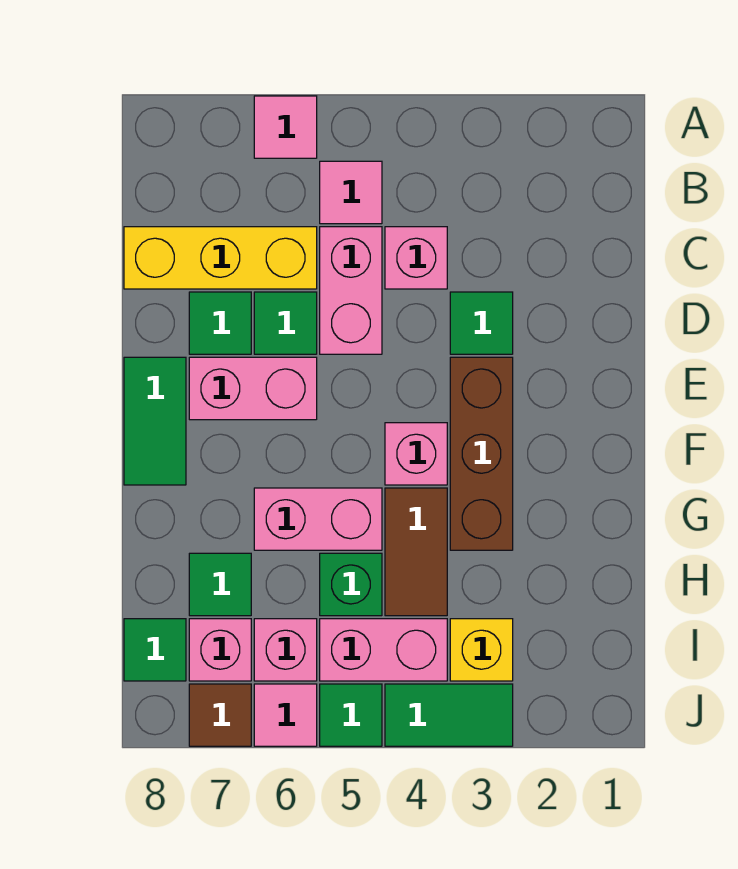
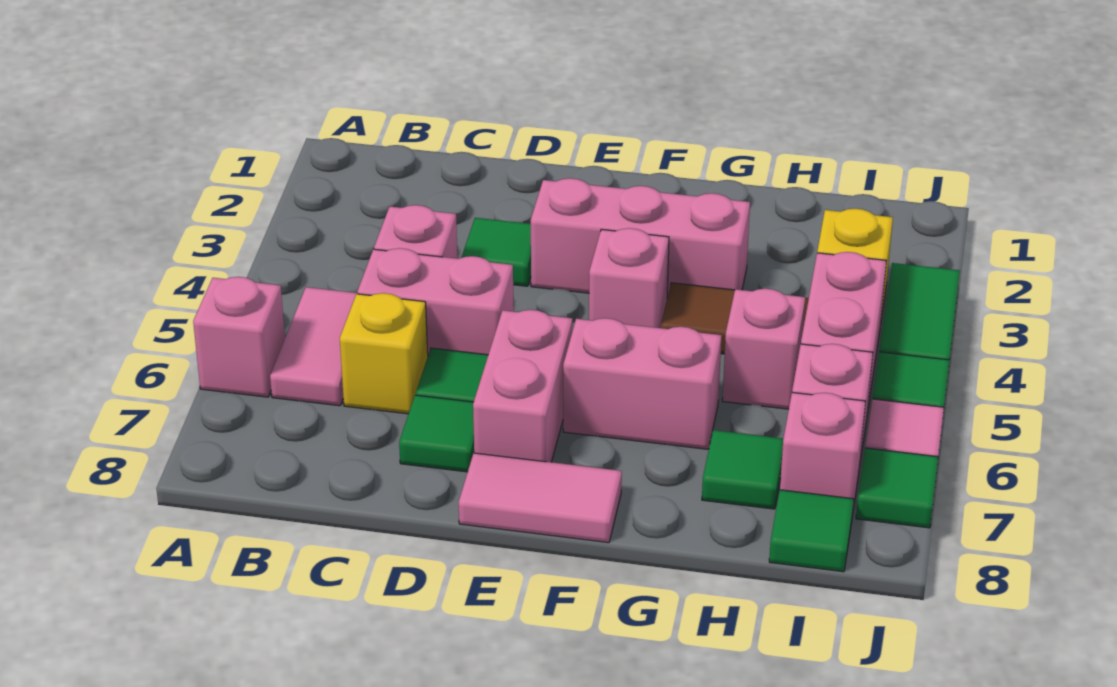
pink tile A6 level 1 -> pink brick A6 level 1
pink tile B5 level 1 -> pink tile B5:B6 level 1
yellow brick C6:C8 level 1 -> yellow brick C6 level 1
brown brick E3:G3 level 1 -> pink brick E3:G3 level 1
green tile E8:F8 level 1 -> pink tile E8:F8 level 1
pink brick G5:G6 level 1 -> pink brick F6:G6 level 1
green brick H5 level 1 -> pink brick H5 level 1
brown tile J7 level 1 -> green tile J7 level 1

